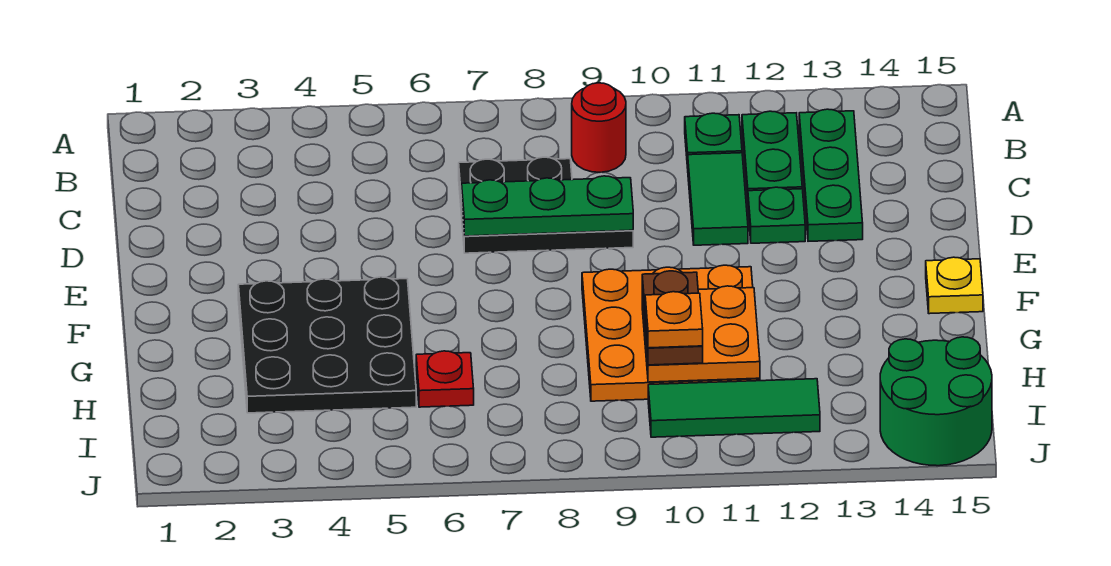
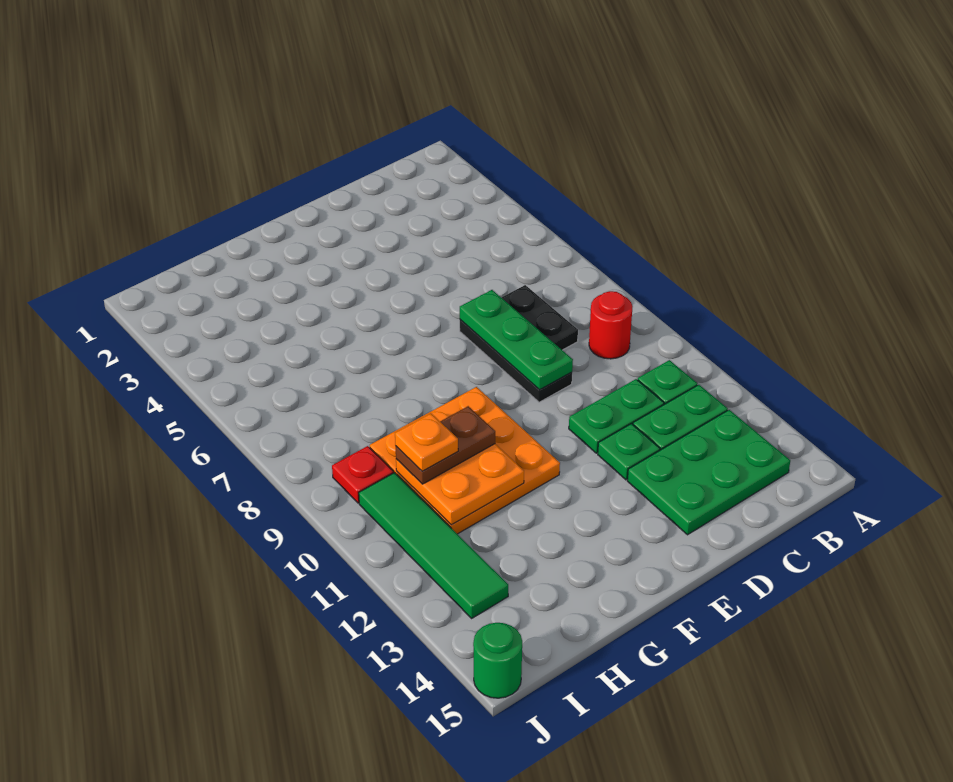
green plate B13:D13 level 1 -> green plate B13:D14 level 1
green tile C11:D11 level 1 -> green plate C11:D11 level 1
black plate F3:H5 level 1 -> none
yellow plate F15 level 1 -> none
red plate H6 level 1 -> red plate I9 level 1
green tile I10:I12 level 1 -> green tile I10:I13 level 1
green round brick I14:J15 level 1 -> green round brick J15 level 1

